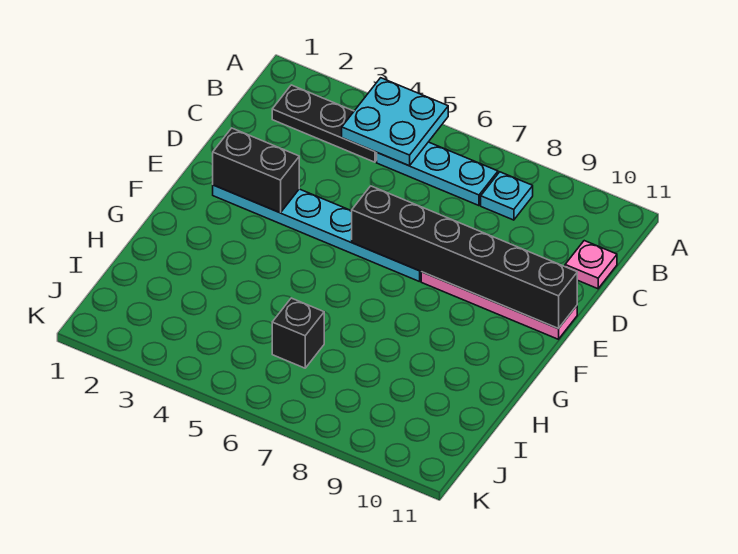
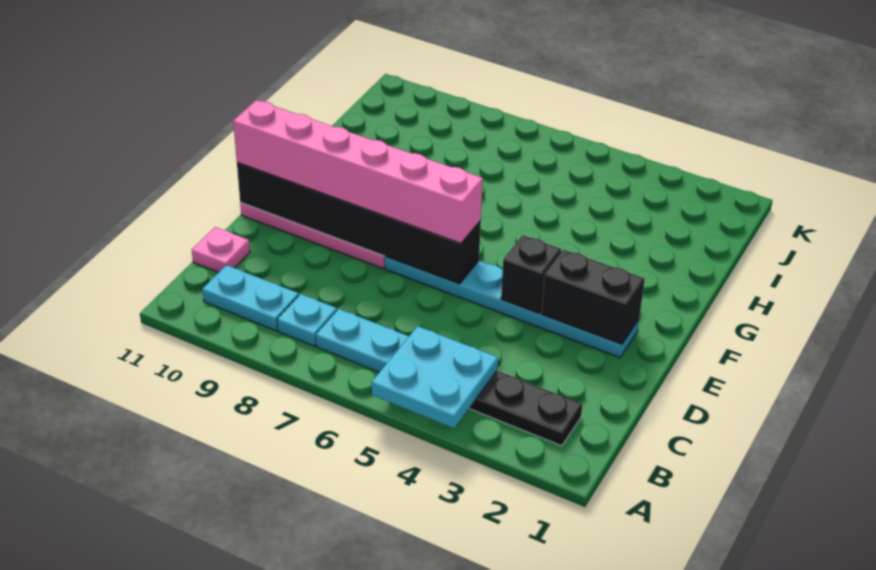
none -> cyan plate B9:B10 level 1
none -> pink brick E6:E11 level 3
black brick I6 level 1 -> black brick E4 level 2

